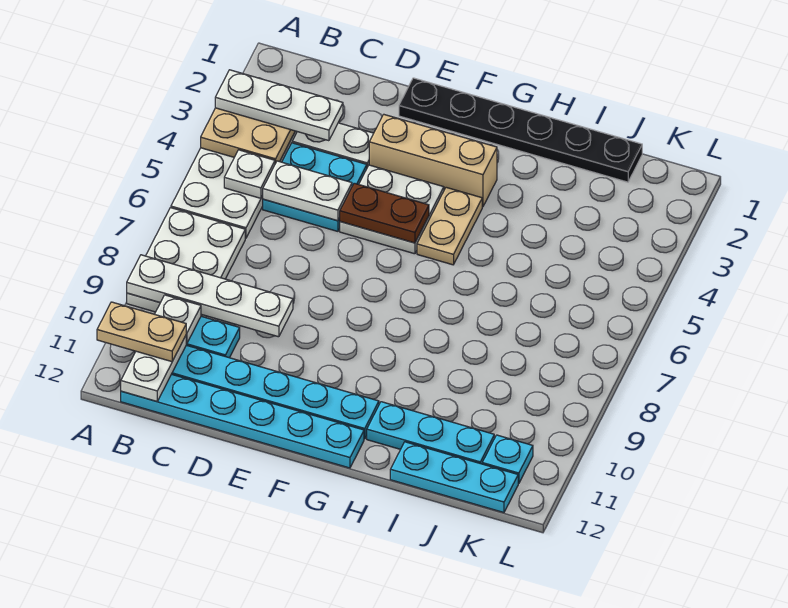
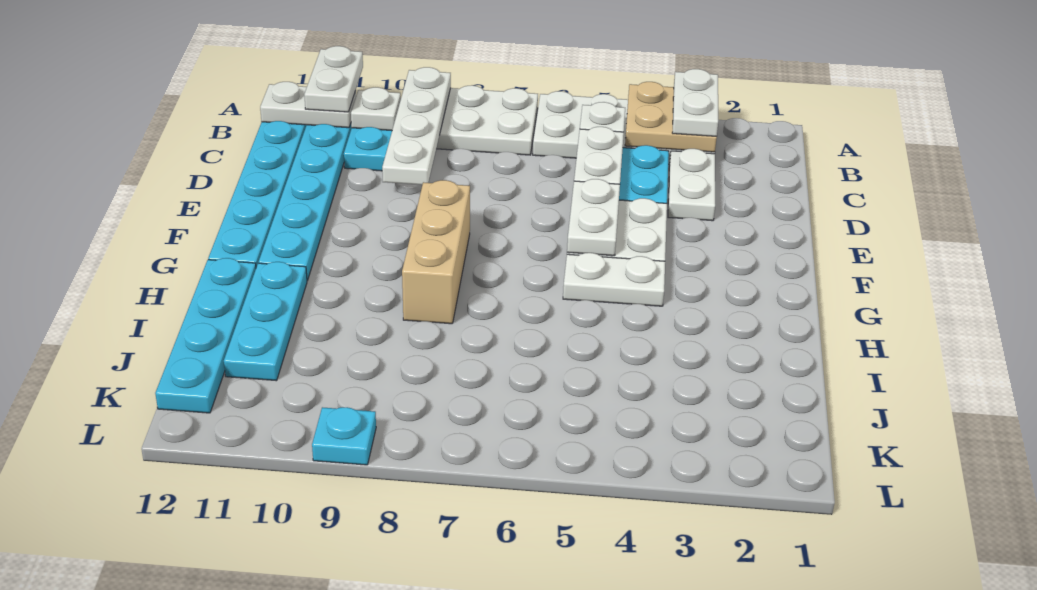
white plate A3:C3 level 3 -> white plate A3:B3 level 3
tan plate A11:B11 level 3 -> white plate A11:B11 level 3
black plate E1:J1 level 1 -> none
tan brick E3:G3 level 1 -> tan brick F8:H8 level 1
brown plate E5:F5 level 2 -> white plate E5:F5 level 2
tan plate G4:G5 level 1 -> white plate G4:G5 level 1
cyan plate I12:K12 level 1 -> cyan plate H12:K12 level 1
cyan plate K11 level 1 -> cyan plate L9 level 1

